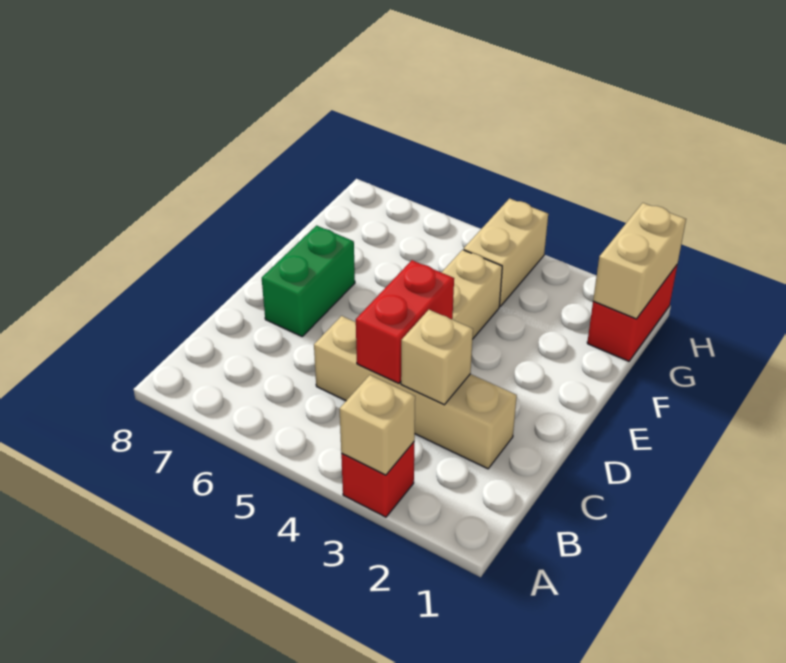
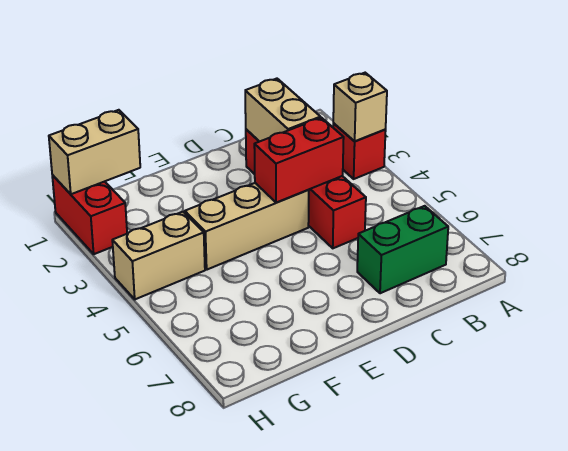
tan brick C2:C5 level 1 -> red brick C2:C5 level 1
tan brick C3 level 2 -> tan brick C2:C3 level 2
green brick D7:E7 level 1 -> green brick B7:C7 level 1
red brick G1:H1 level 1 -> red brick H1:H2 level 1

